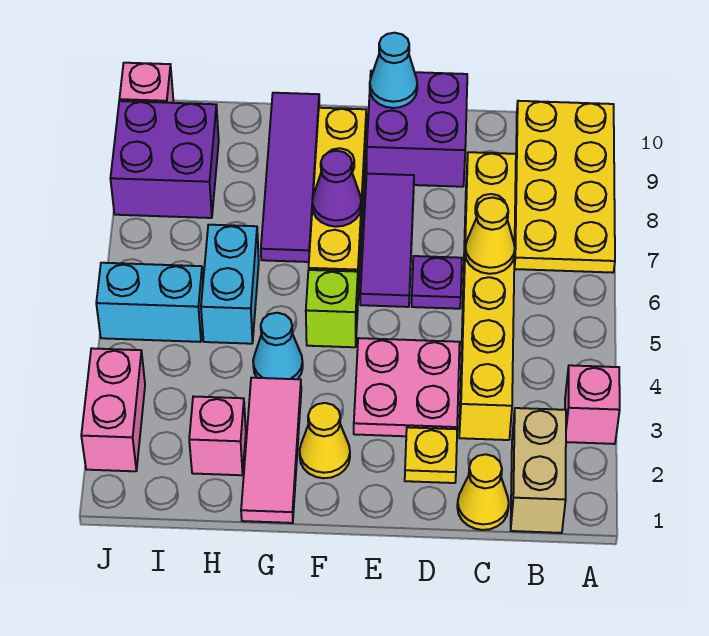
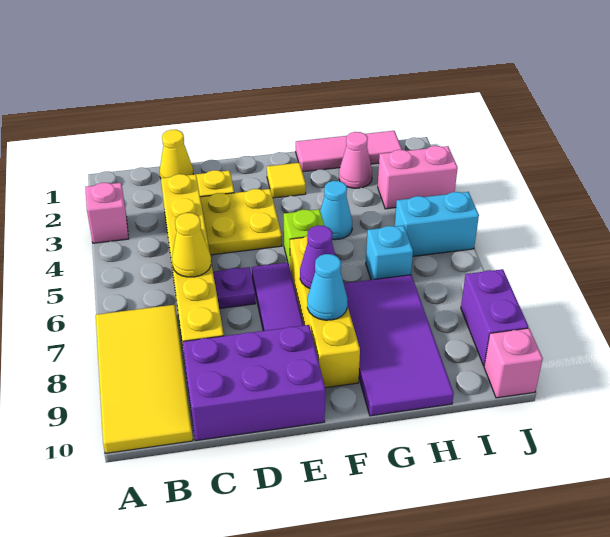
yellow plate A7:B10 level 1 -> yellow tile A7:B10 level 1
tan brick B1:B2 level 1 -> none
pink plate D3:E4 level 1 -> yellow plate D3:E4 level 1
purple brick D9:E10 level 1 -> purple brick C9:E10 level 1
cyan cone E10 level 2 -> cyan cone F8 level 2
yellow cone F2 level 1 -> yellow tile F2 level 1
pink tile G1:G3 level 1 -> pink tile G1:I1 level 1
purple tile G7:G10 level 1 -> purple tile G7:H10 level 1
pink brick H2 level 1 -> pink cone H2 level 1
cyan brick H5:H6 level 1 -> cyan brick H6 level 1
purple brick I8:J9 level 1 -> purple brick J8:J9 level 1
pink brick J2:J3 level 1 -> pink brick I3:J3 level 1

